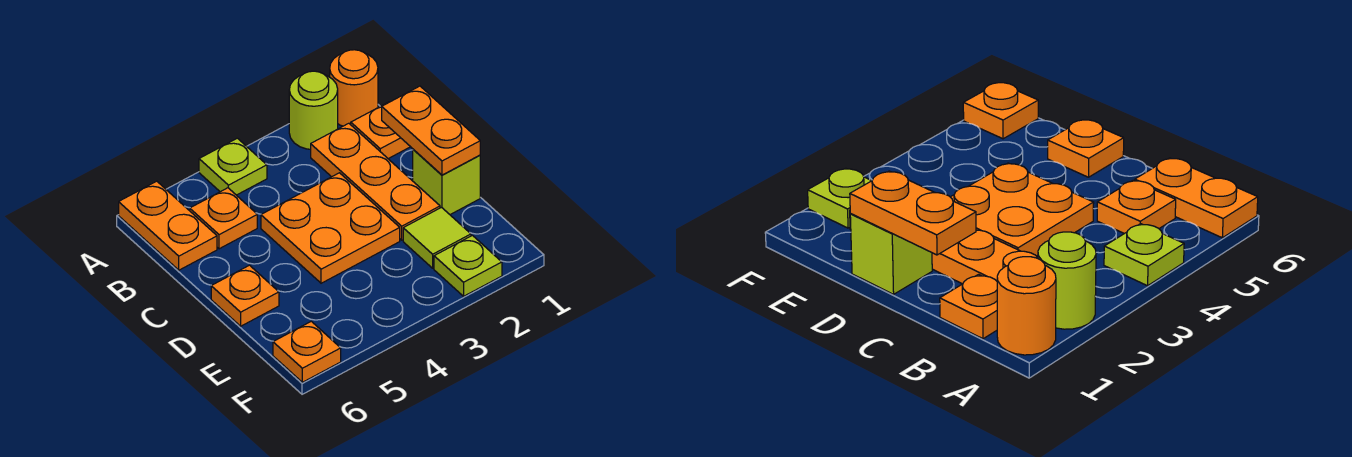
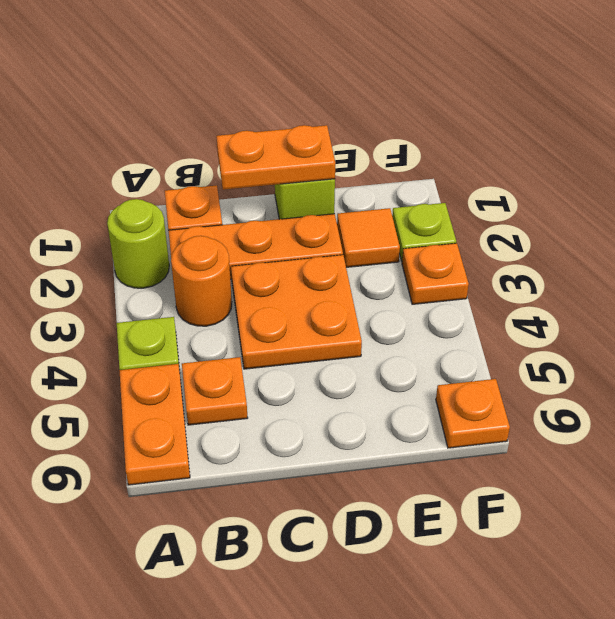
orange round brick A1 level 1 -> orange round brick B3 level 1
orange plate A6:B6 level 1 -> orange plate A5:A6 level 1
orange plate D6 level 1 -> orange plate F3 level 1
lime tile E2 level 1 -> orange tile E2 level 1

